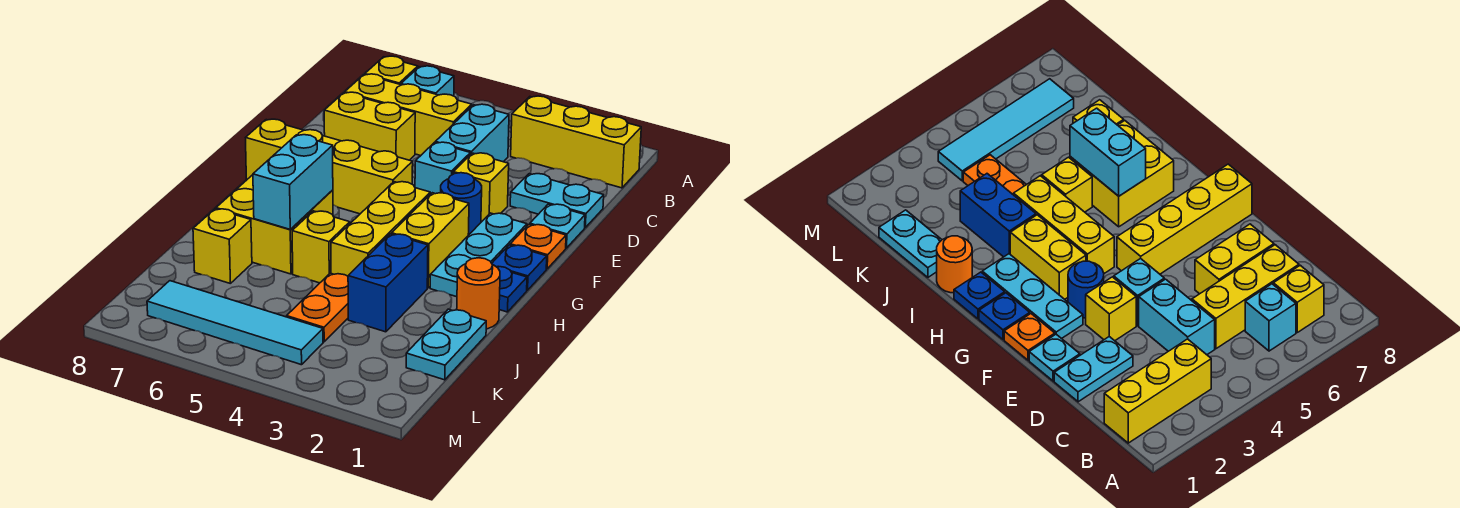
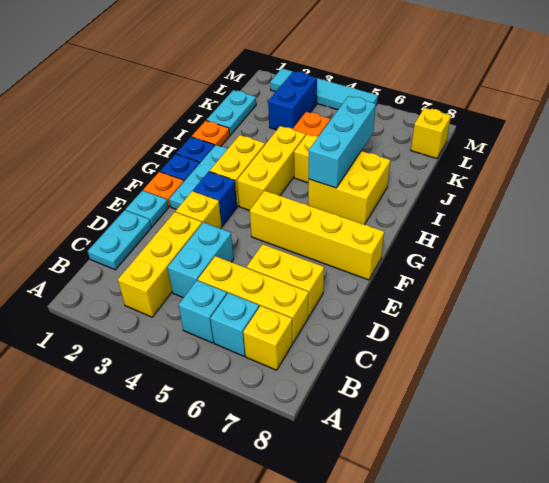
yellow brick B1:B3 level 1 -> yellow brick B3:D3 level 1
cyan plate D1:D2 level 1 -> cyan plate C1:D1 level 1
cyan brick E4 level 1 -> cyan brick B5 level 1
blue round brick F3 level 1 -> blue brick F3 level 1
cyan brick H6:I6 level 2 -> cyan brick H6:J6 level 2
orange round brick I1 level 1 -> orange plate I1 level 1
blue brick I3:J3 level 1 -> blue brick K3:L3 level 1
yellow brick J7 level 1 -> yellow brick L8 level 1
cyan tile L4:L7 level 1 -> cyan tile M2:M5 level 1

